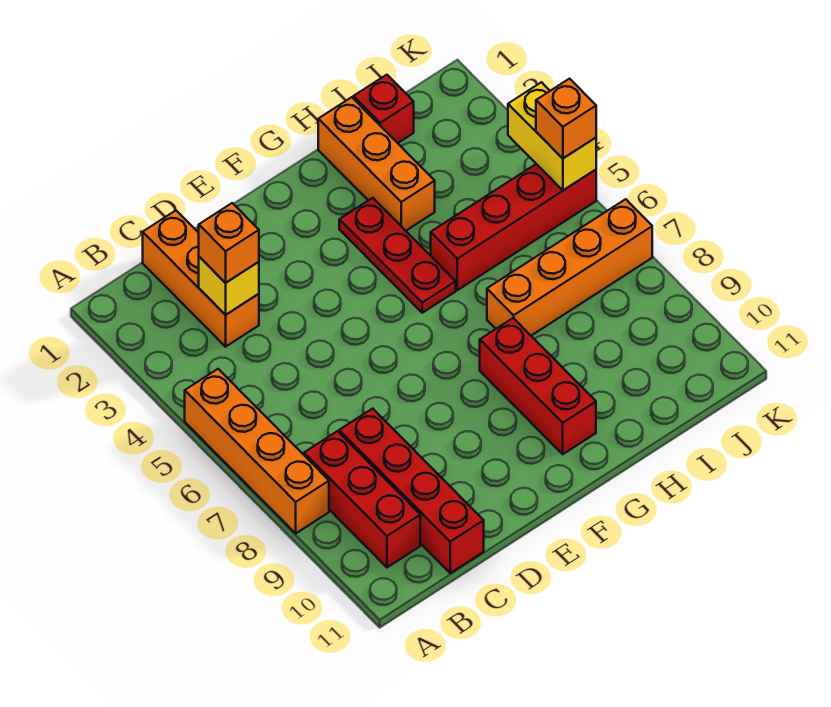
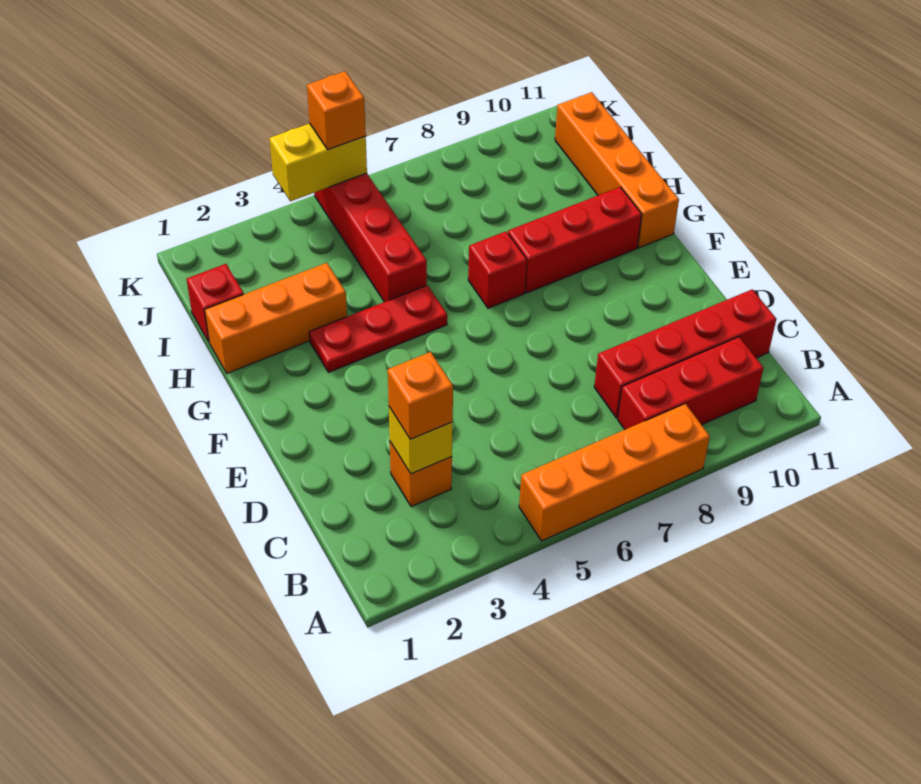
orange brick C1:C3 level 1 -> orange brick C3 level 1
none -> red brick G7 level 1
orange brick H7:K7 level 1 -> orange brick G11:J11 level 1

